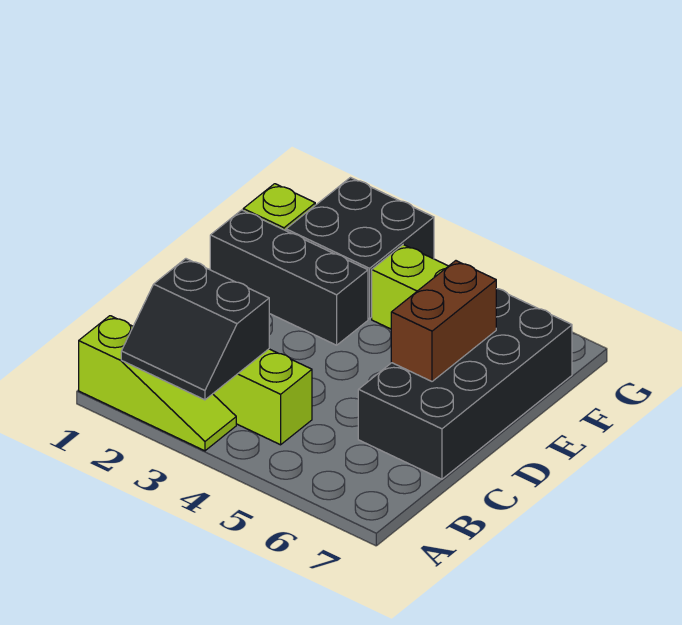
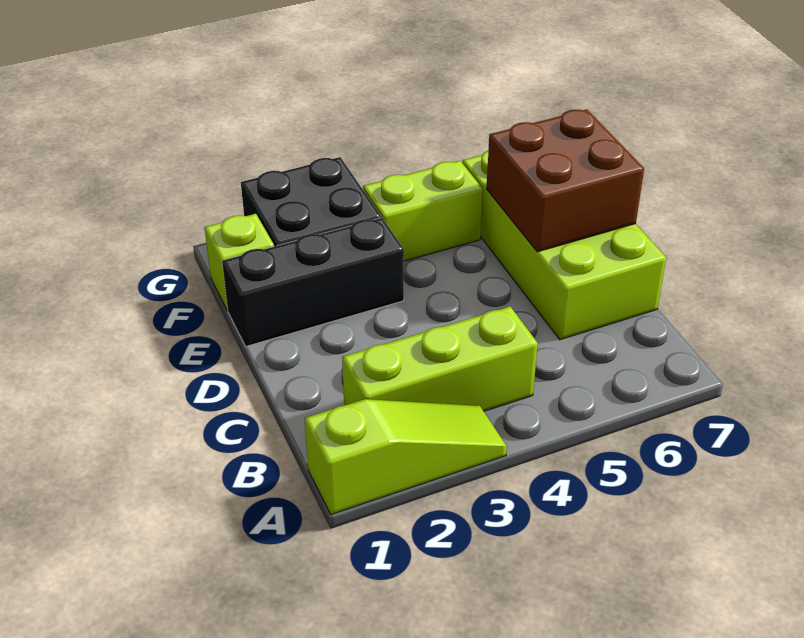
black slope A2:B3 level 2 top B -> none
black brick C6:F7 level 1 -> lime brick C6:F7 level 1
brown brick D6:E6 level 2 -> brown brick D6:E7 level 2

